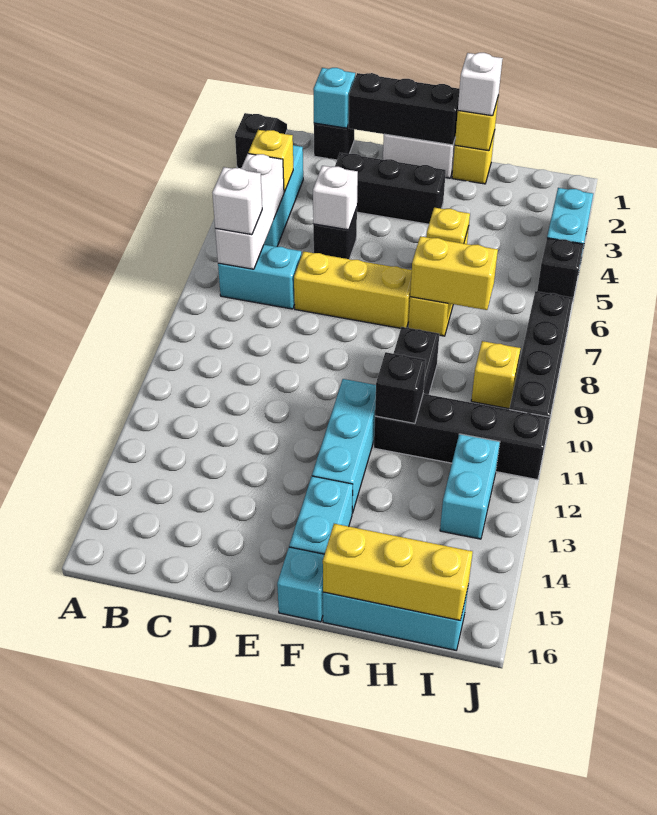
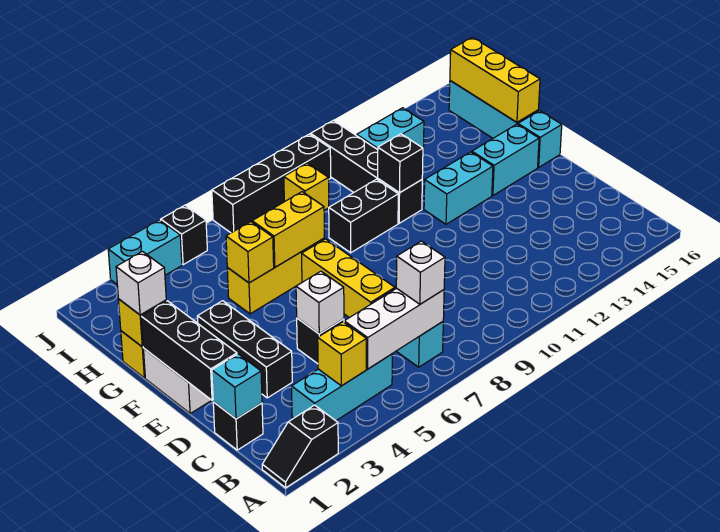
cyan brick F11:F13 level 1 -> cyan brick F12:F13 level 1
yellow plate G5 level 2 -> yellow brick G5 level 2
yellow brick G7:H7 level 2 -> yellow brick G6:G7 level 2

